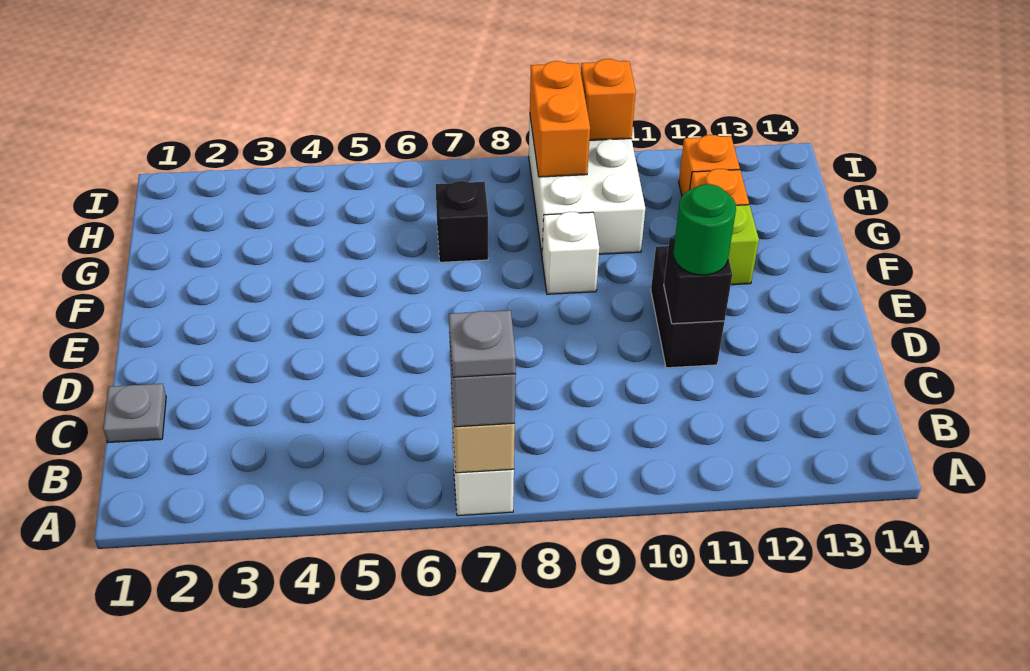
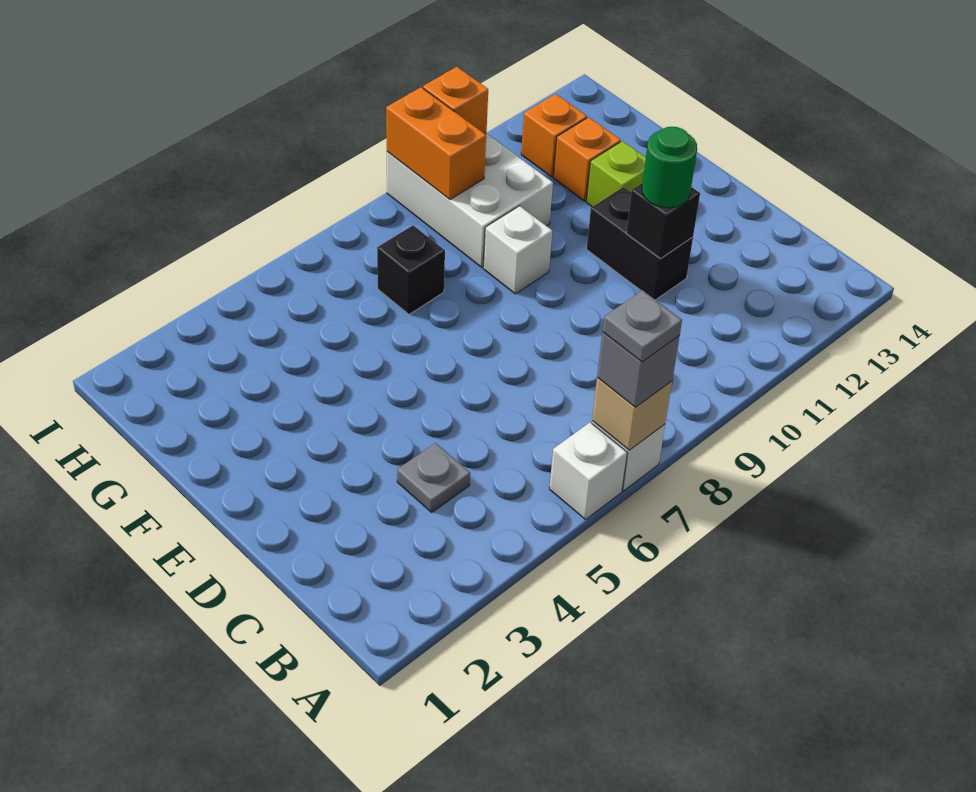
none -> white brick A6 level 1
grey plate C1 level 1 -> grey plate C4 level 1

